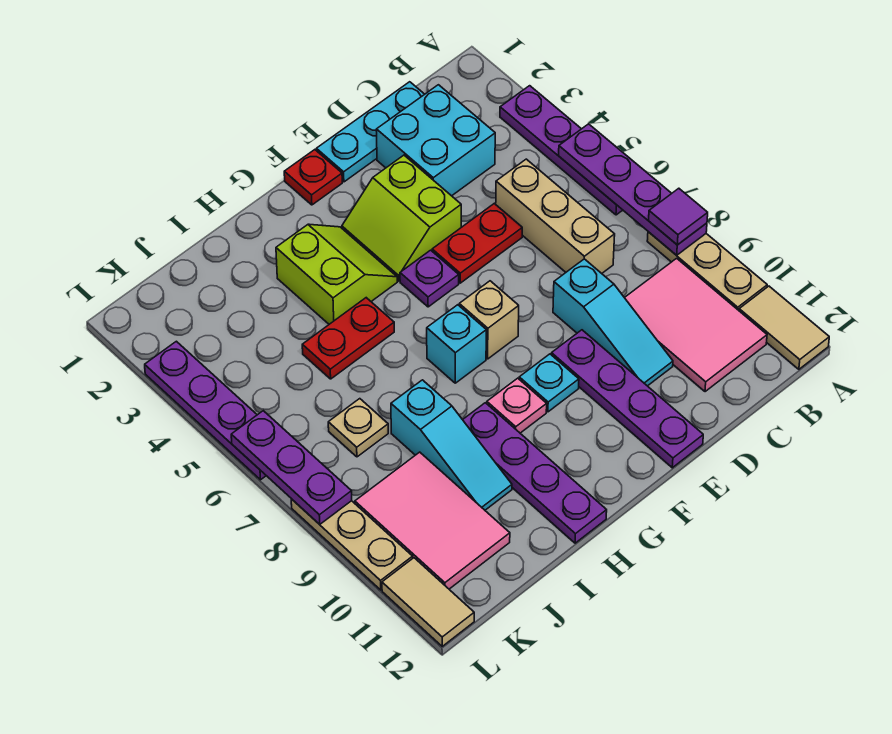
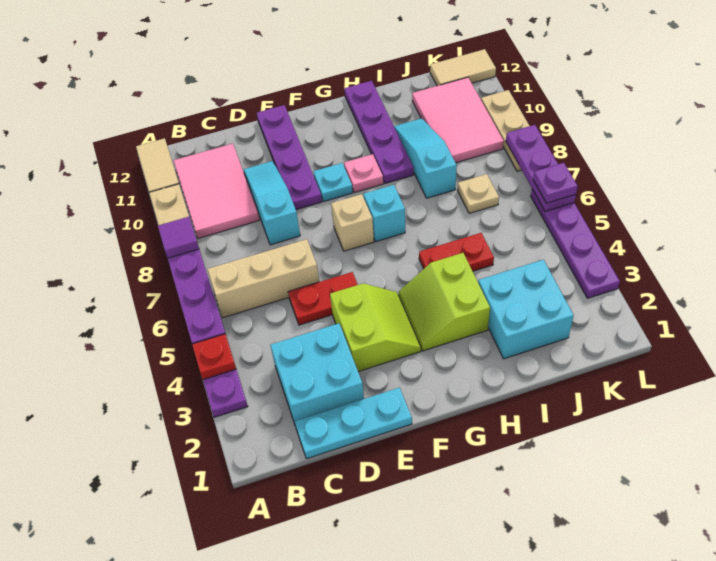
tan brick C5:C7 level 1 -> tan brick B6:D6 level 1
red plate F1 level 1 -> red plate A4 level 2
purple plate F5 level 1 -> purple plate L6 level 3
none -> cyan brick I2:J3 level 1
tan tile L11:L12 level 1 -> tan tile K12:L12 level 1

